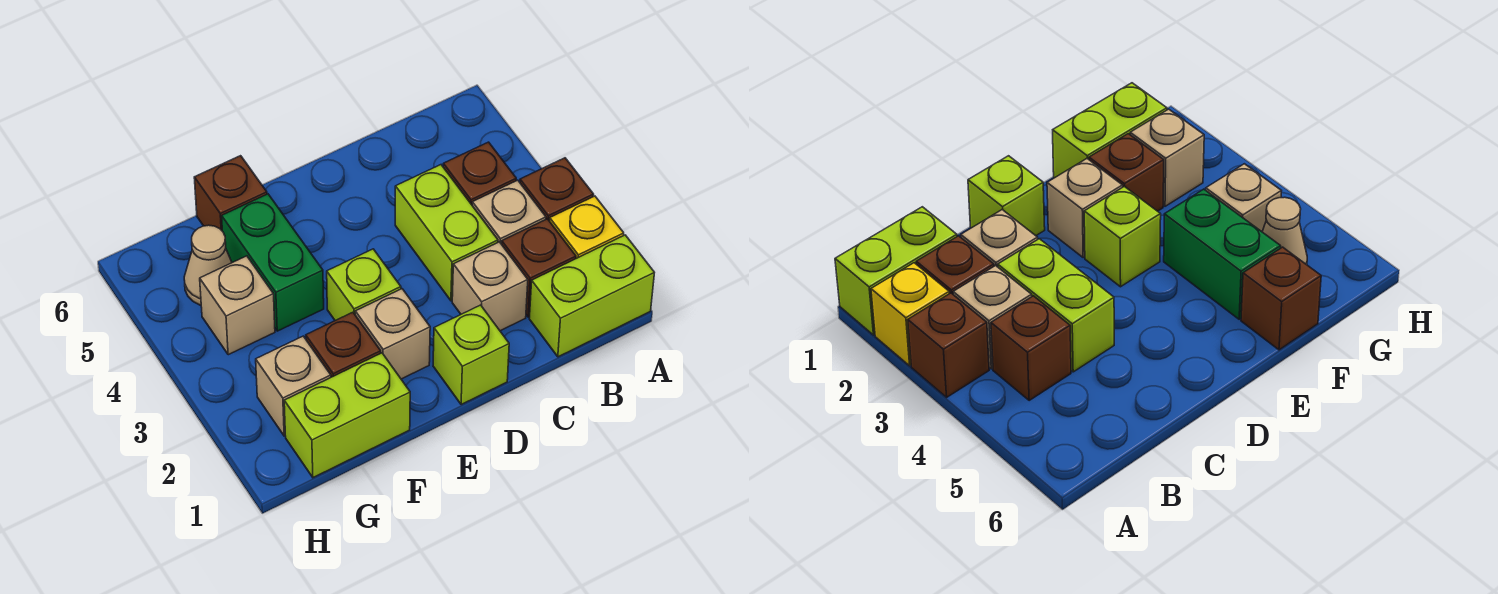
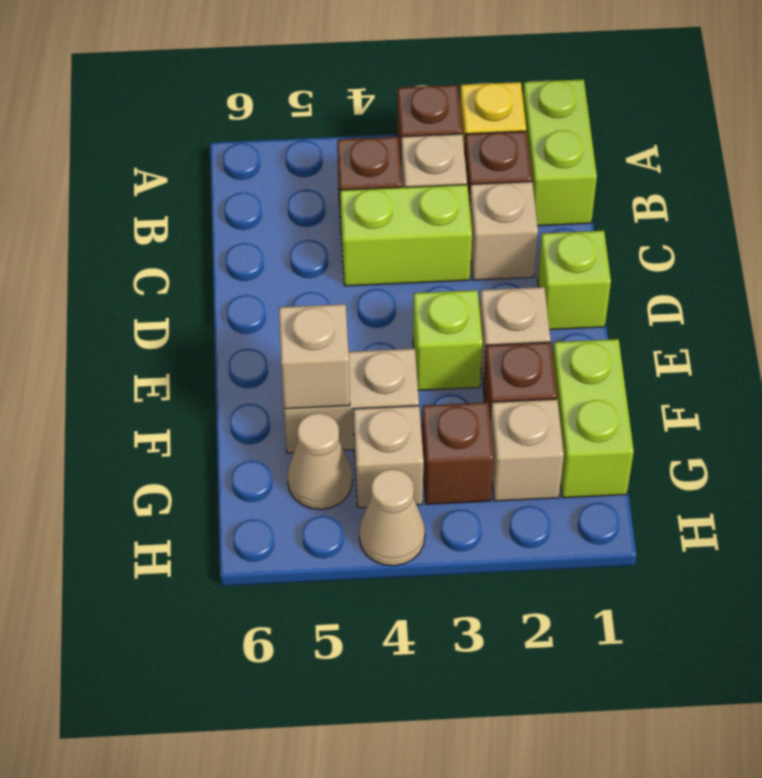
green brick F4:F5 level 1 -> tan brick F4:F5 level 1
none -> tan brick F5 level 2
brown brick F6 level 1 -> brown brick G3 level 1
none -> tan cone H4 level 1

